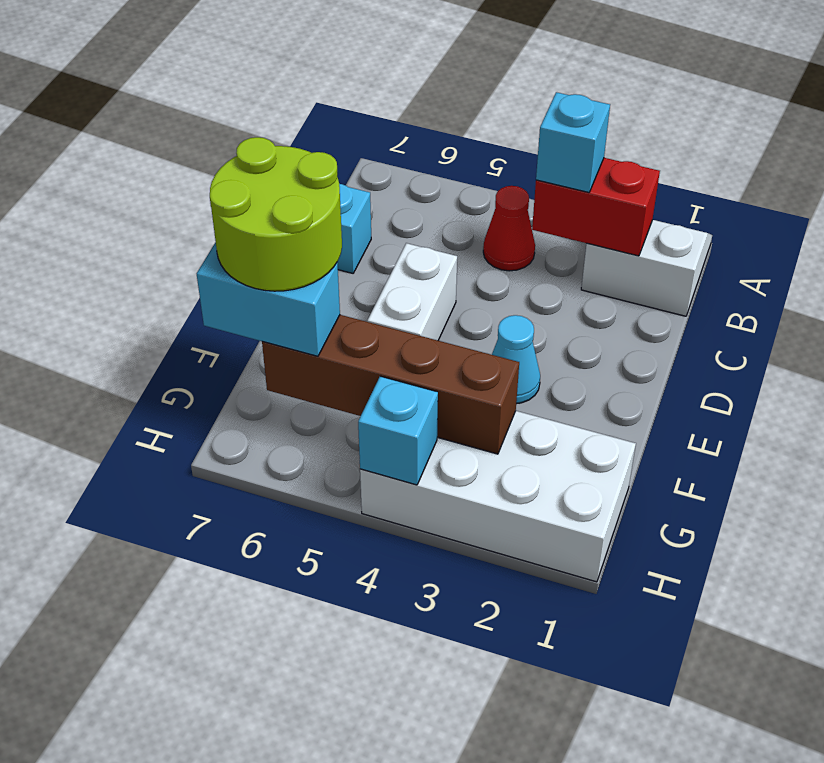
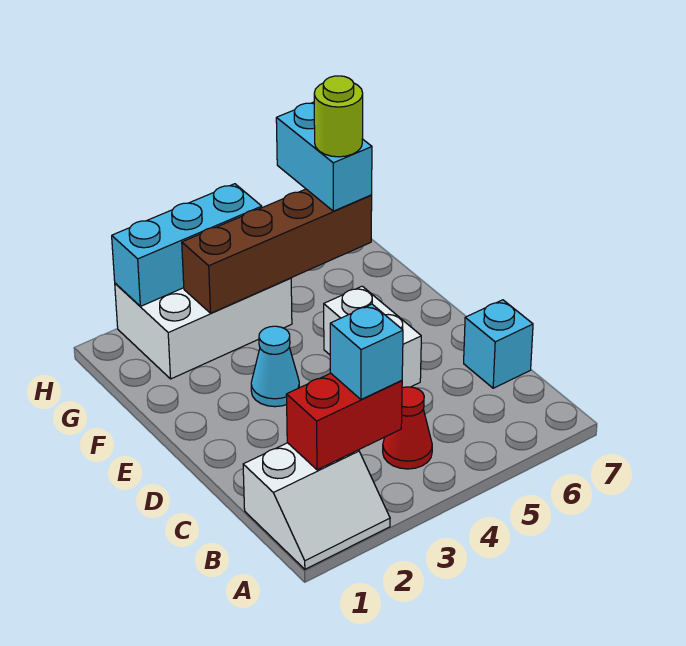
lime round brick F6:G7 level 4 -> lime round brick G6 level 4
white brick G1:H4 level 1 -> white brick G2:H4 level 1
cyan brick G6:G7 level 3 -> cyan brick G6:H6 level 3
cyan brick H4 level 2 -> cyan brick H2:H4 level 2

